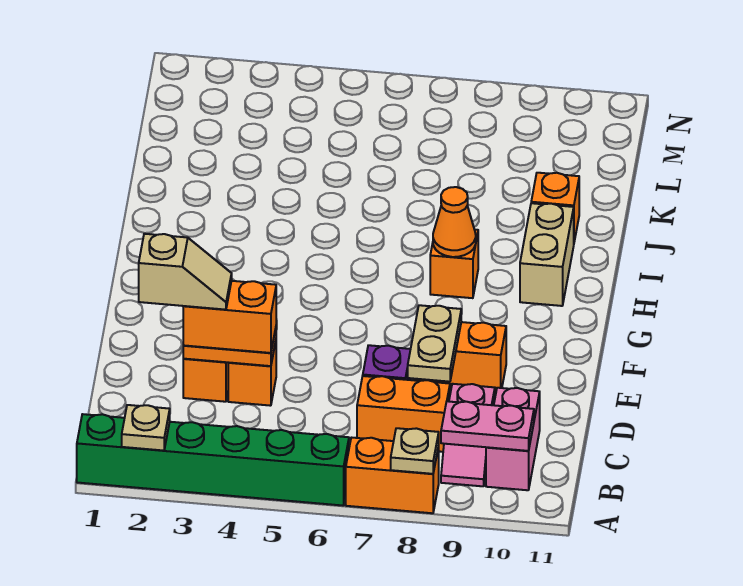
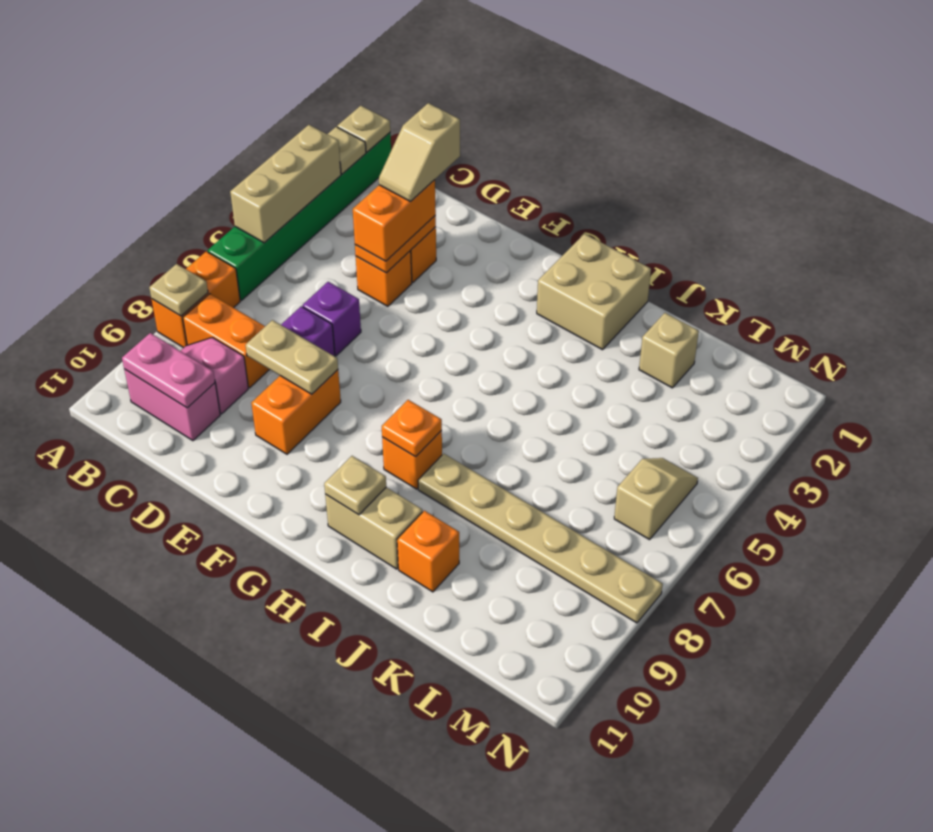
none -> tan plate A1 level 2
none -> tan brick A3:A5 level 2
pink plate B9:B10 level 2 -> pink plate B10:C10 level 2
orange brick C7:C8 level 1 -> orange brick B8:C8 level 1
none -> purple brick D6 level 1
none -> tan brick H1:I2 level 1
orange cone H8 level 2 -> orange plate H8 level 2
none -> tan plate H10 level 2
none -> tan plate I8:N8 level 1
none -> tan brick K2 level 1
none -> tan slope M5:M6 level 1 top 6

